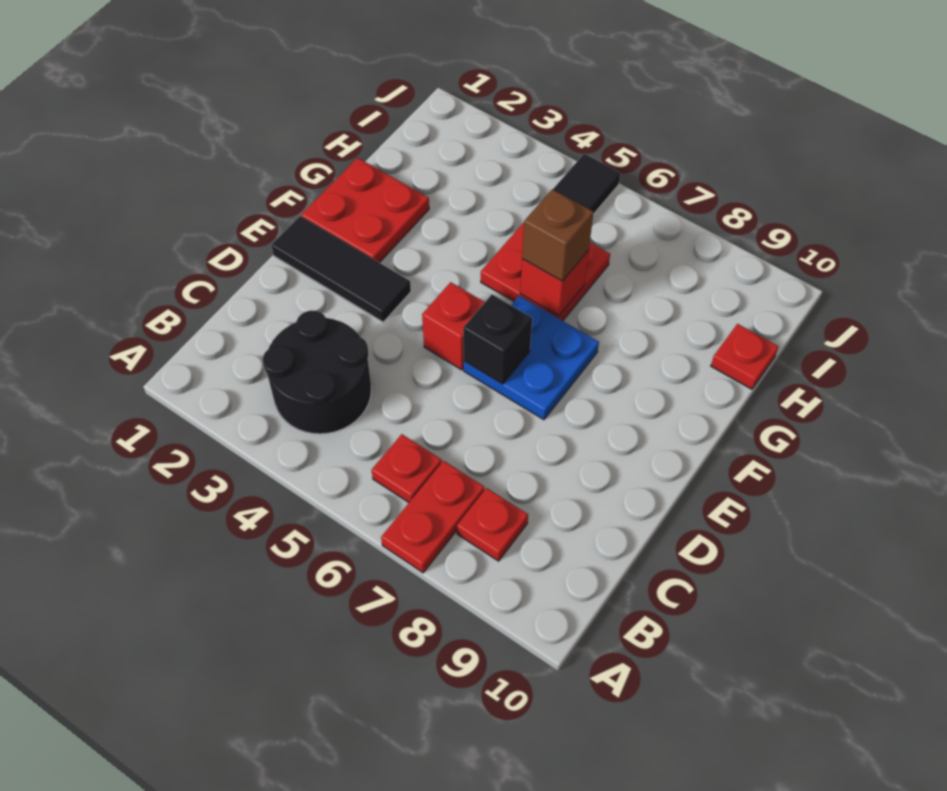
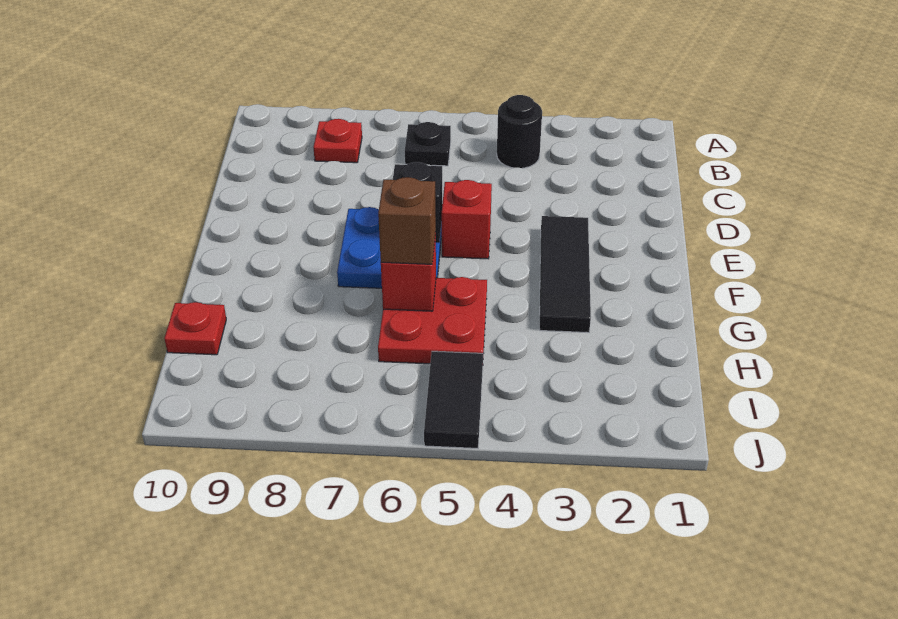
red plate A7:B7 level 1 -> none
black round brick B3:C4 level 1 -> black round brick B4 level 1
red plate B6 level 1 -> black plate B6 level 1
black tile E1:E3 level 1 -> black tile E3:G3 level 1
red plate F1:G2 level 1 -> none

